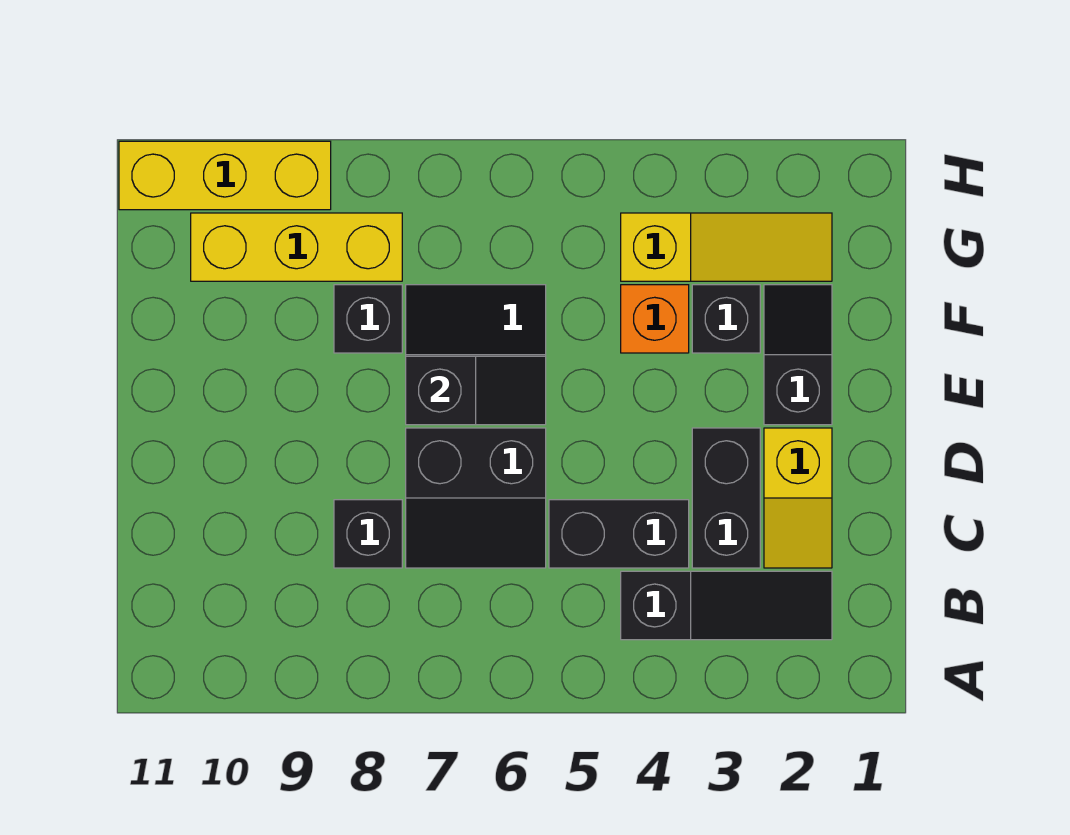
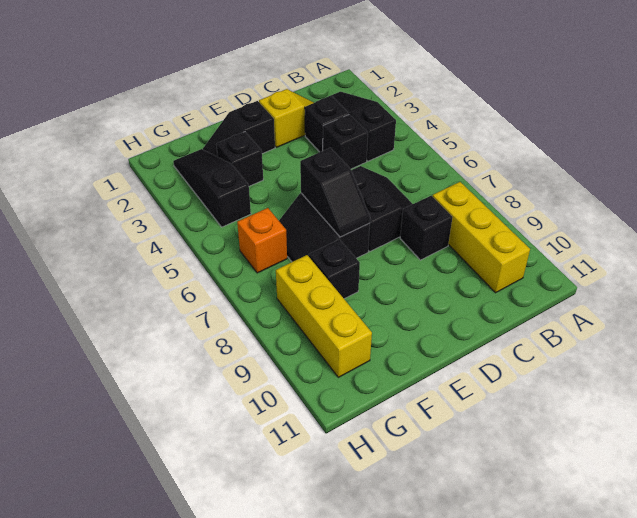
black brick C3:D3 level 1 -> black brick C3 level 1
black brick C4:C5 level 1 -> black brick C4 level 1
black slope E6:E7 level 2 top 7 -> black slope E6:E7 level 2 top 6
orange brick F4 level 1 -> orange brick G6 level 1
yellow slope G2:G4 level 1 top 4 -> black slope G2:G4 level 1 top 4
yellow brick H9:H11 level 1 -> yellow brick B8:B10 level 1

